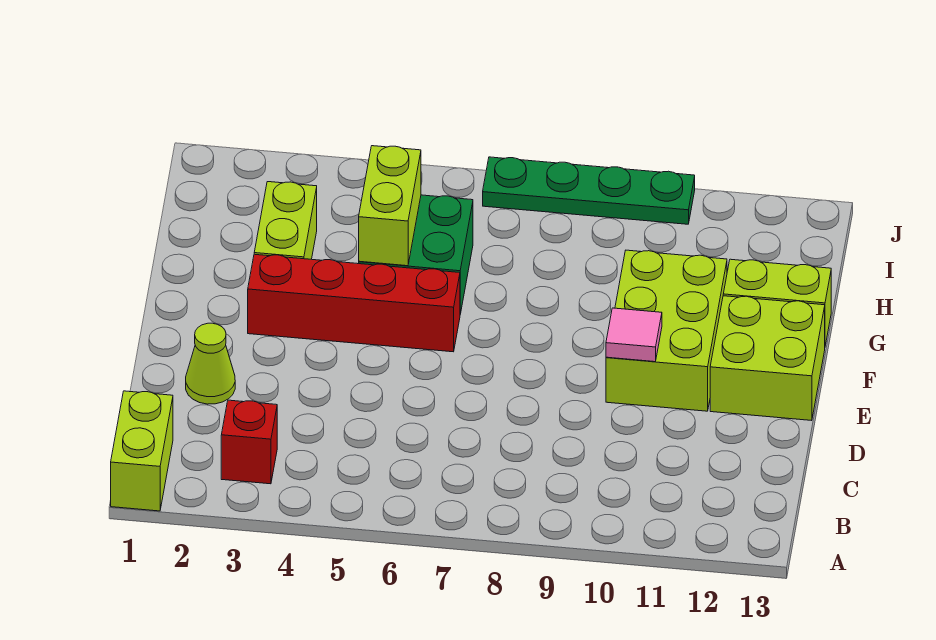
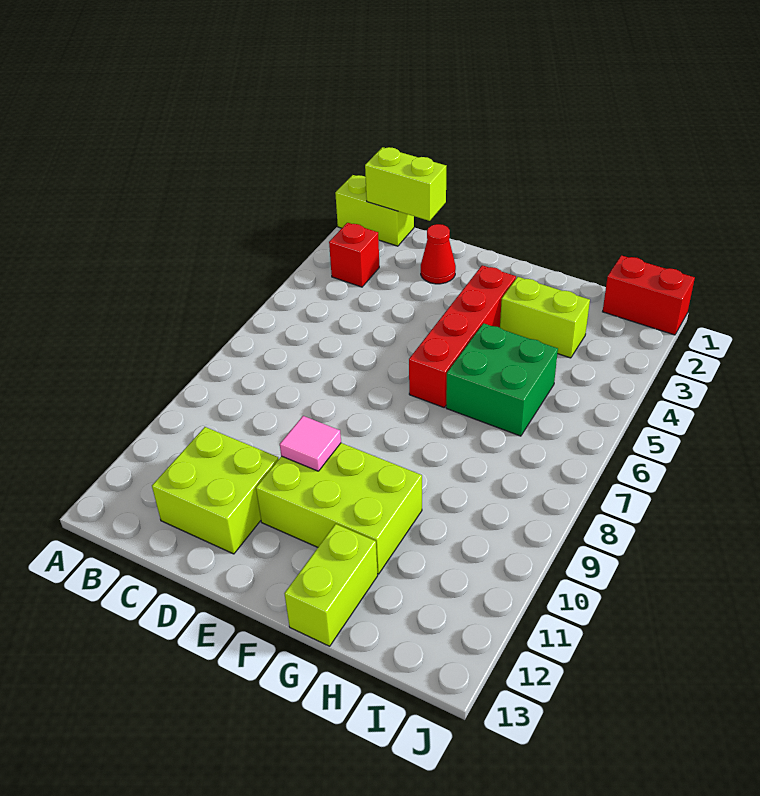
lime cone D2 level 1 -> red cone D2 level 1
lime brick E12:F13 level 1 -> lime brick C11:D12 level 1
lime brick G5:H5 level 2 -> lime brick B1:C1 level 2
none -> red brick I1:J1 level 1
green plate J7:J10 level 1 -> none

